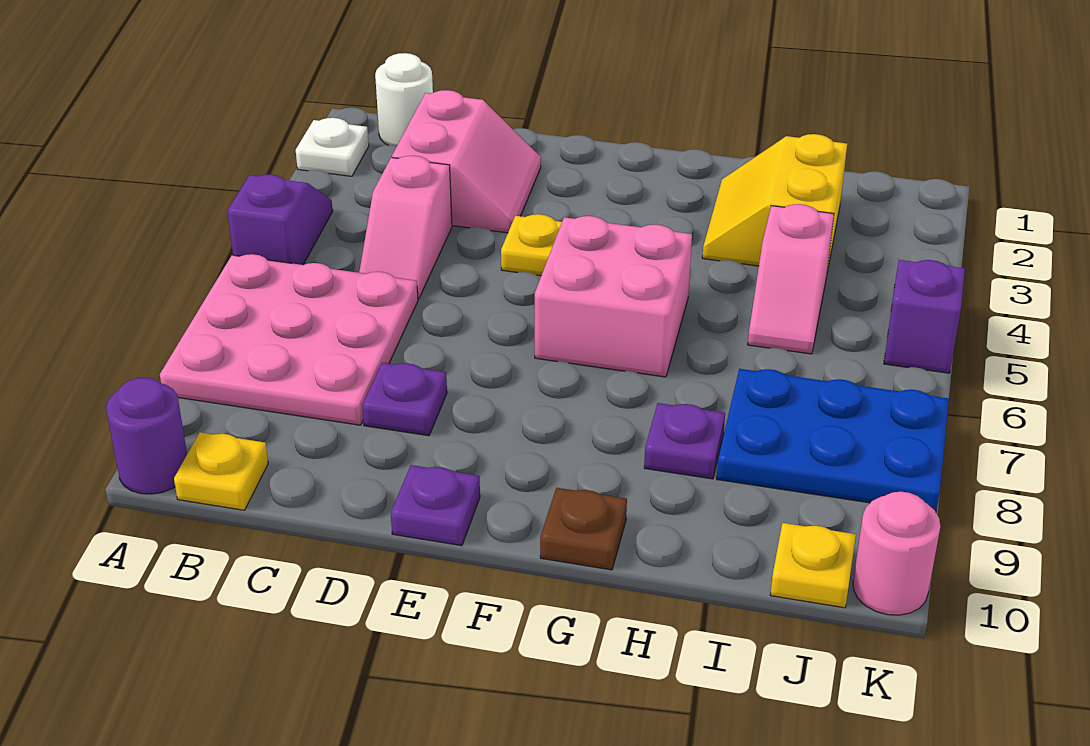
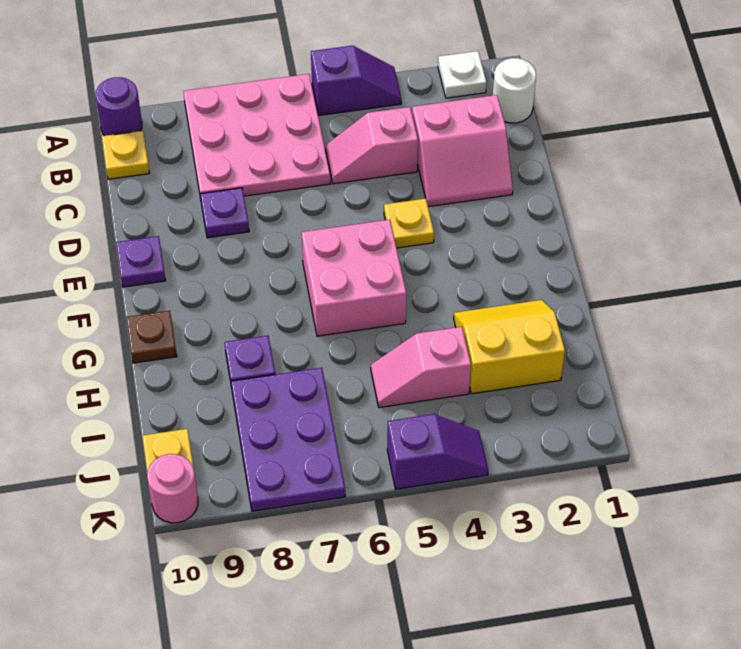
blue plate I7:K8 level 1 -> purple plate I7:K8 level 1

